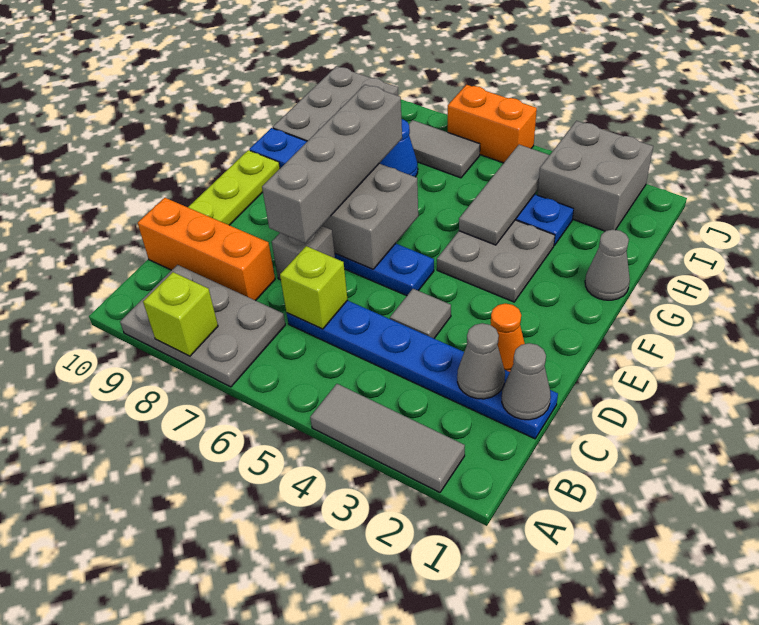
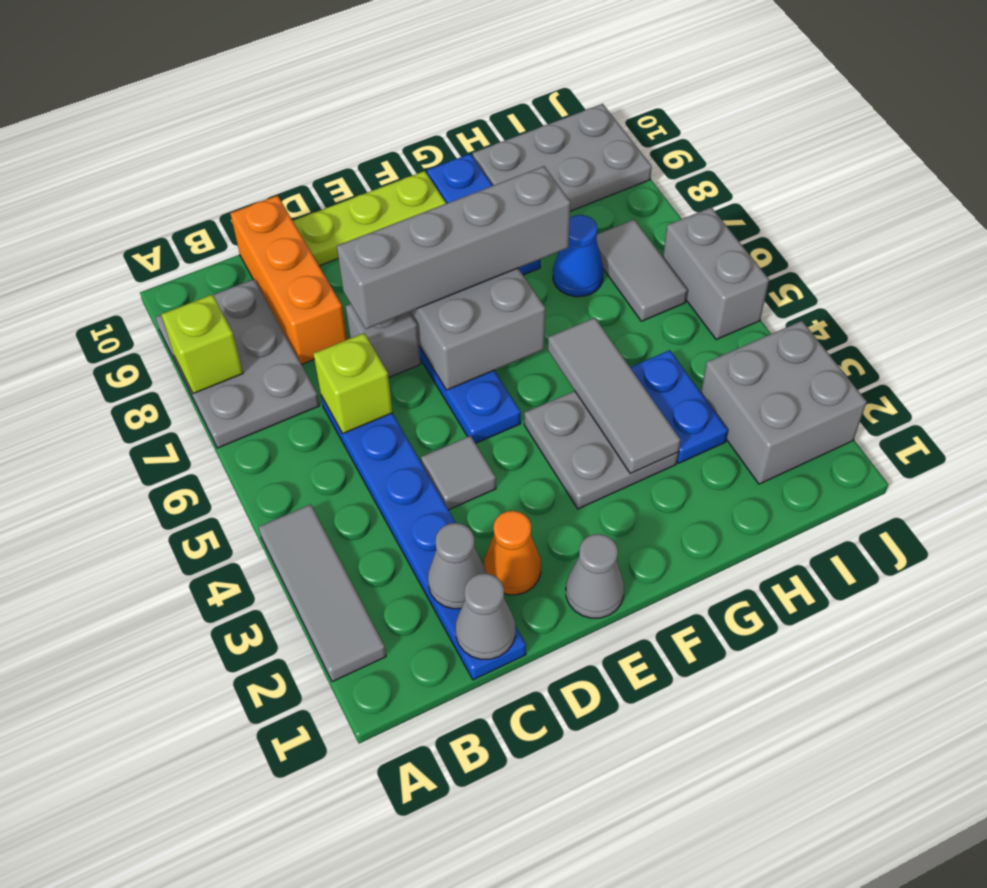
grey cone G1 level 1 -> grey cone E1 level 1
grey tile G4:I4 level 2 -> grey tile G3:G5 level 2
orange brick J5:J6 level 1 -> grey brick J5:J6 level 1

